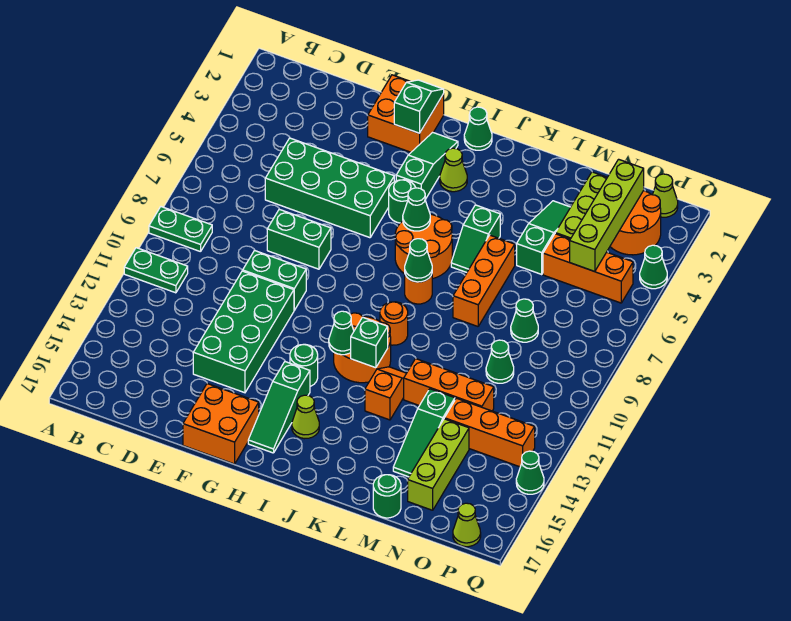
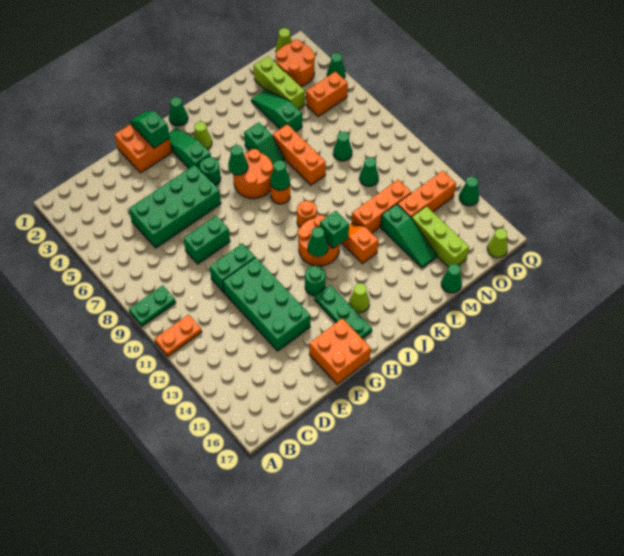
green plate A11:B11 level 1 -> orange plate A11:B11 level 1
green slope H14:H16 level 1 top 14 -> green plate H14:H16 level 1
green round brick M17 level 1 -> green cone M17 level 1
orange brick N5:P5 level 1 -> orange brick O5:P5 level 1
lime brick O2:O5 level 2 -> none

